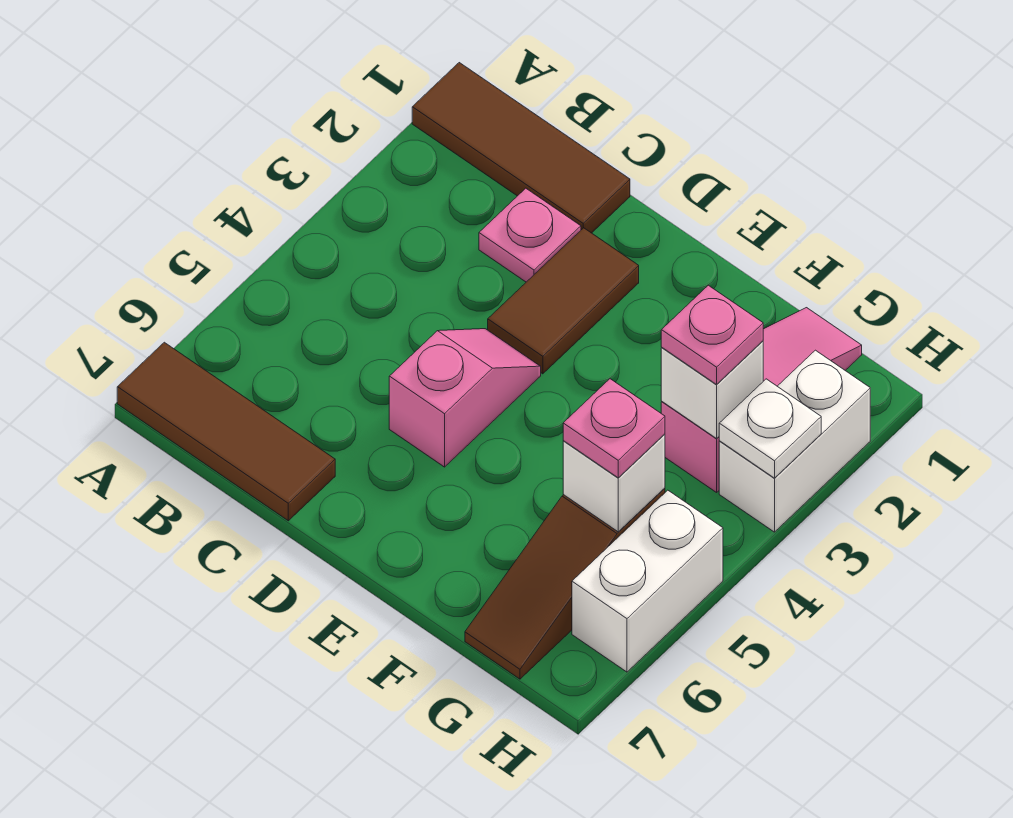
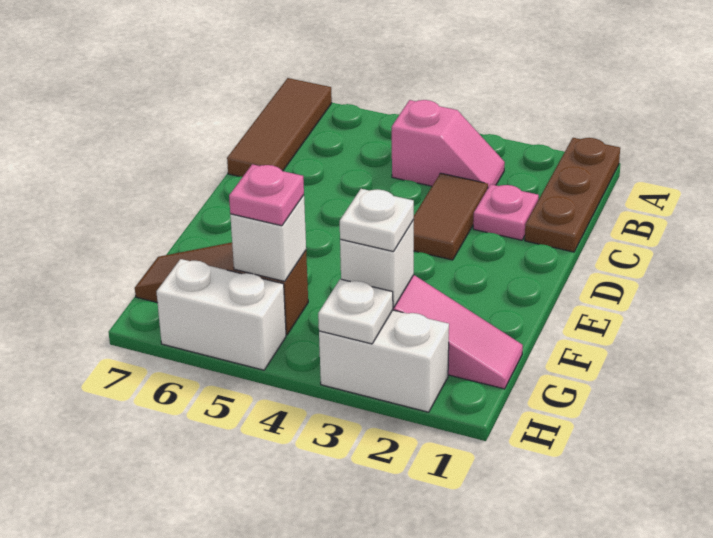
brown tile A1:C1 level 1 -> brown plate A1:C1 level 1
brown tile D2:D3 level 1 -> brown tile C3:D3 level 1
pink slope D4:D5 level 1 top 5 -> pink slope B3:B4 level 1 top 4
pink plate G3 level 3 -> white plate G3 level 3

